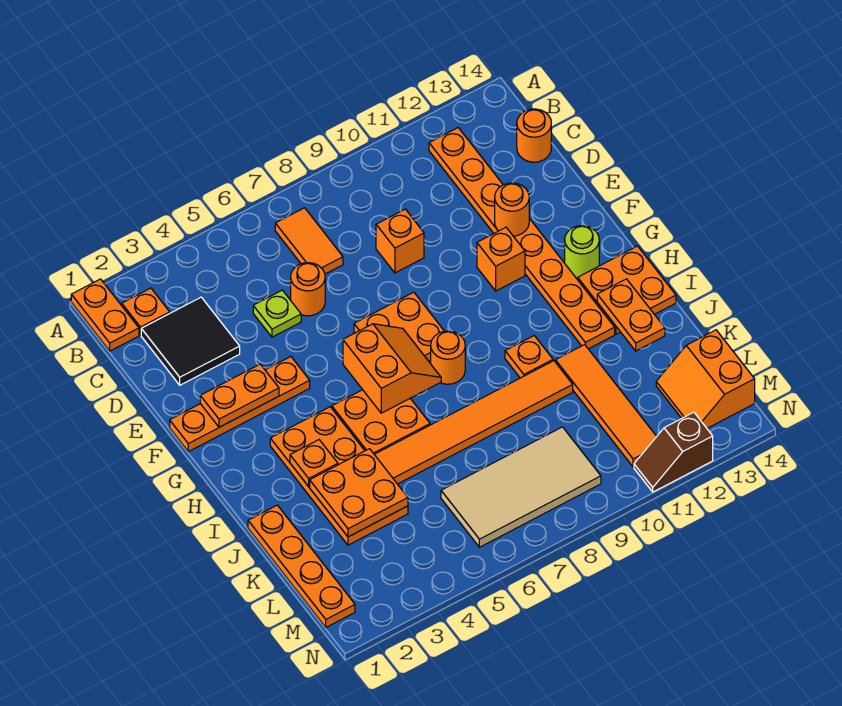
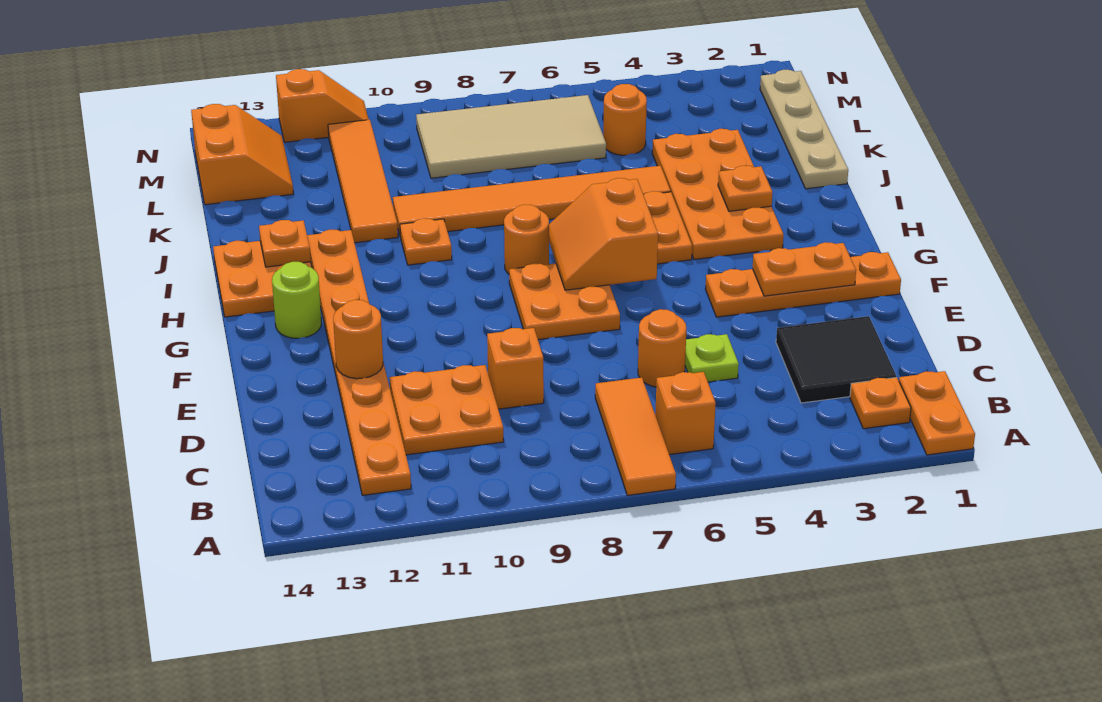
orange tile B7:C7 level 1 -> orange tile A7:C7 level 1
orange round brick C14 level 1 -> orange round brick L5 level 1
orange brick F11 level 1 -> orange brick B6 level 1
orange plate I13:J13 level 2 -> orange plate I13 level 2
orange plate J1:M1 level 1 -> tan plate J1:M1 level 1
orange plate J3:K4 level 2 -> orange plate C10:D11 level 1
brown slope N11:N12 level 1 top 12 -> orange slope N11:N12 level 1 top 12

